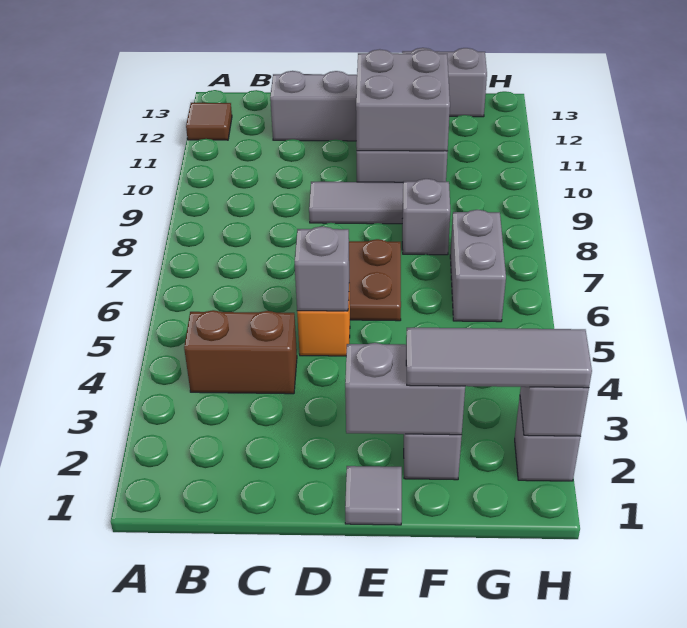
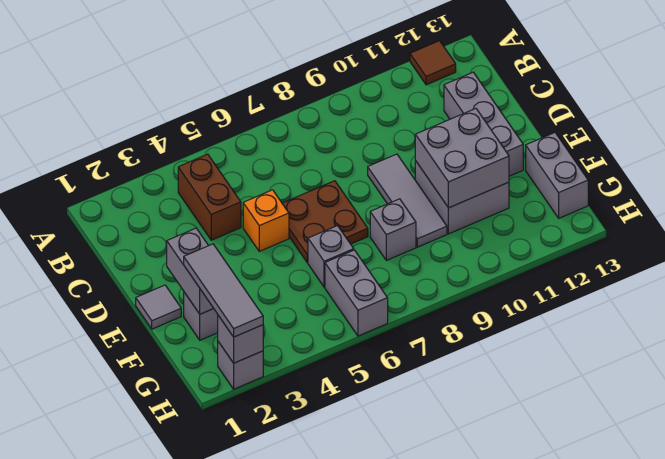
grey brick D5 level 2 -> grey brick F6 level 1
grey brick G6:G7 level 1 -> grey brick G6:H6 level 1

